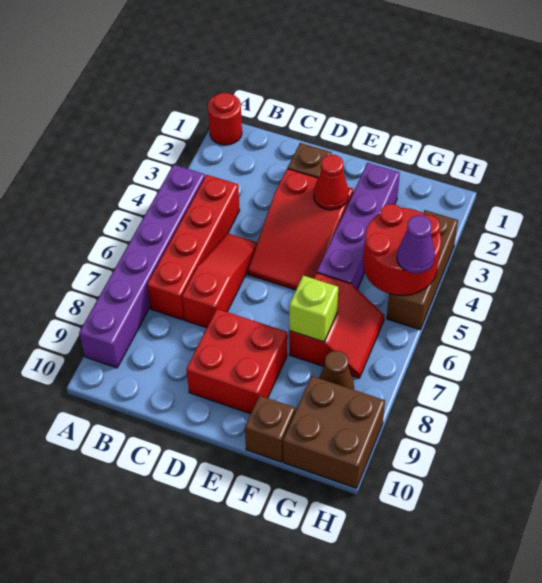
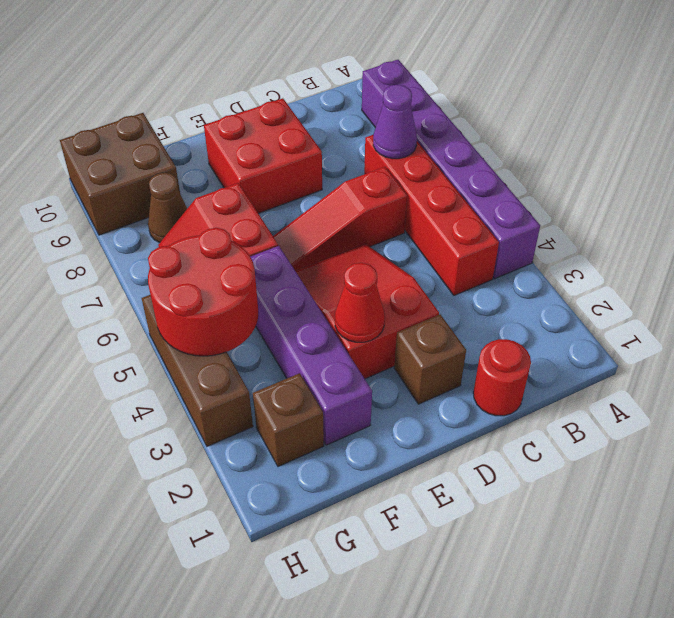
red round brick A1 level 1 -> red round brick C1 level 1
red slope C5:C7 level 1 top 7 -> red slope C6:E6 level 1 top C
lime brick F7 level 2 -> none
brown brick F10 level 1 -> brown brick G2 level 1
purple cone H5 level 3 -> purple cone B7 level 2

